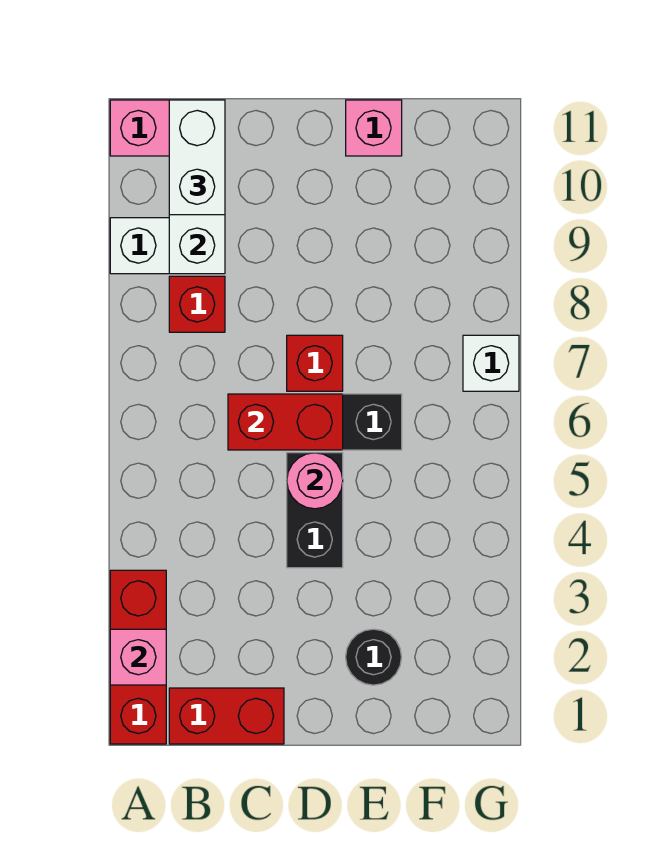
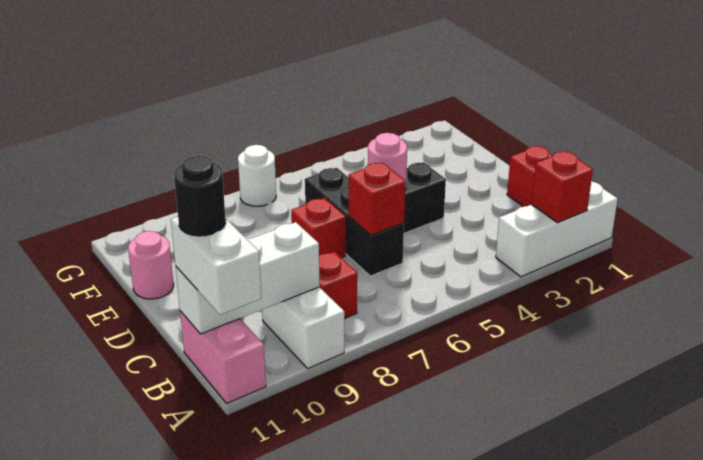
red brick A1:A3 level 1 -> white brick A1:A3 level 1
pink brick A2 level 2 -> red brick A2 level 2
white brick B10:B11 level 3 -> white brick A11:B11 level 3
red brick C6:D6 level 2 -> red brick C6 level 2
black round brick E2 level 1 -> black round brick B11 level 4
pink brick E11 level 1 -> pink round brick E11 level 1
white brick G7 level 1 -> white round brick G7 level 1

